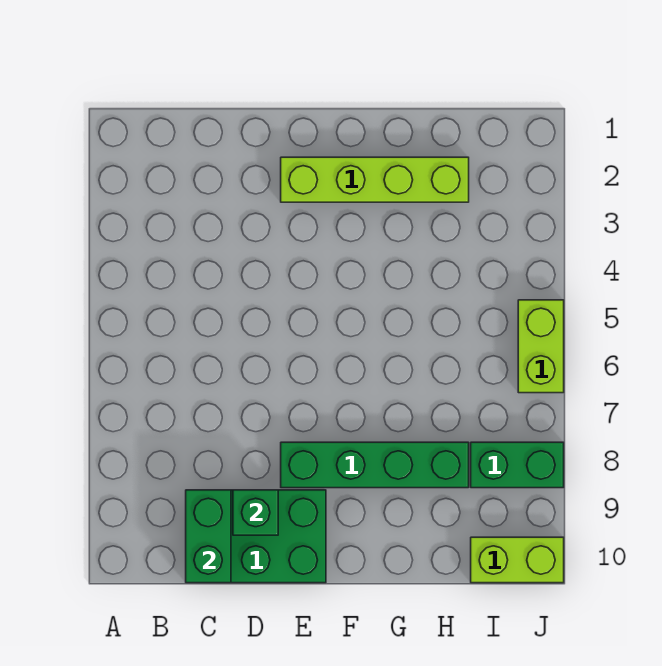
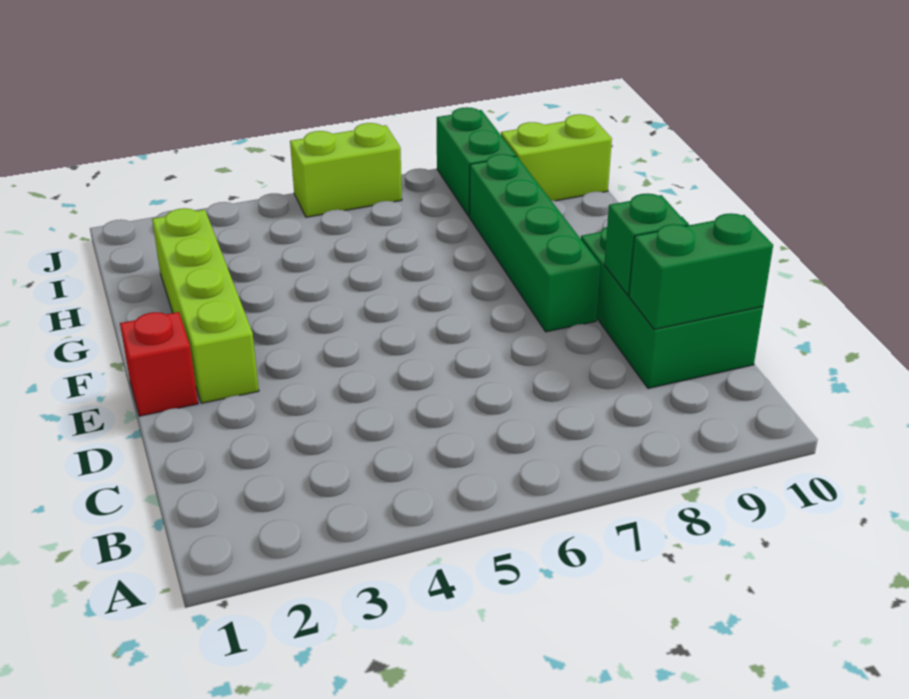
none -> red brick E1 level 1
lime brick I10:J10 level 1 -> lime brick I9:I10 level 1

